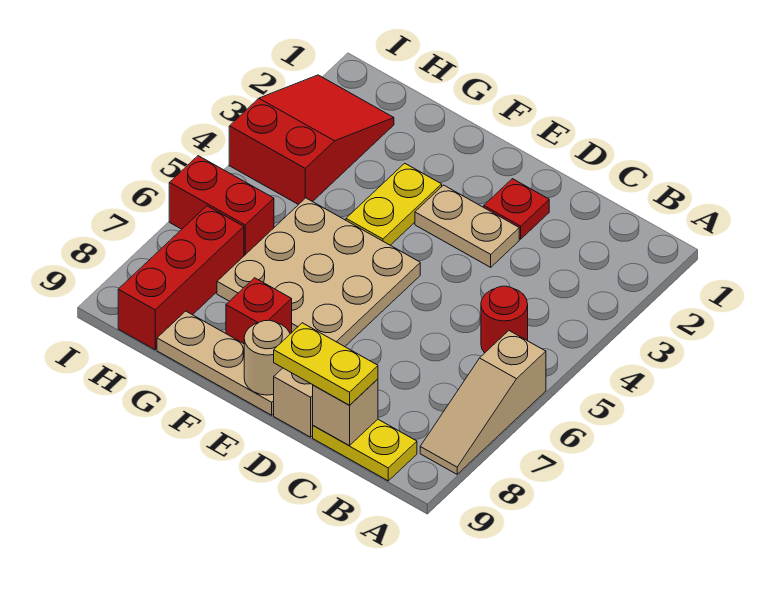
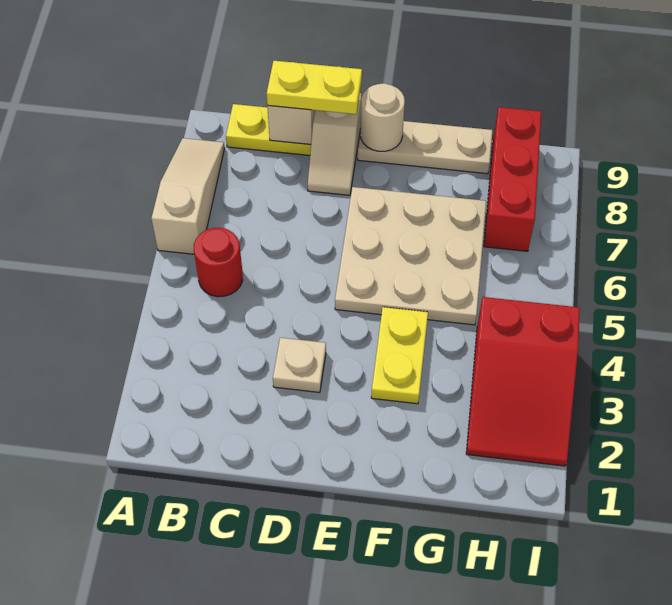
red plate D2 level 1 -> none
tan plate D3:E3 level 1 -> tan plate D3 level 1
red brick F8 level 1 -> none
red brick H6:I6 level 1 -> none

